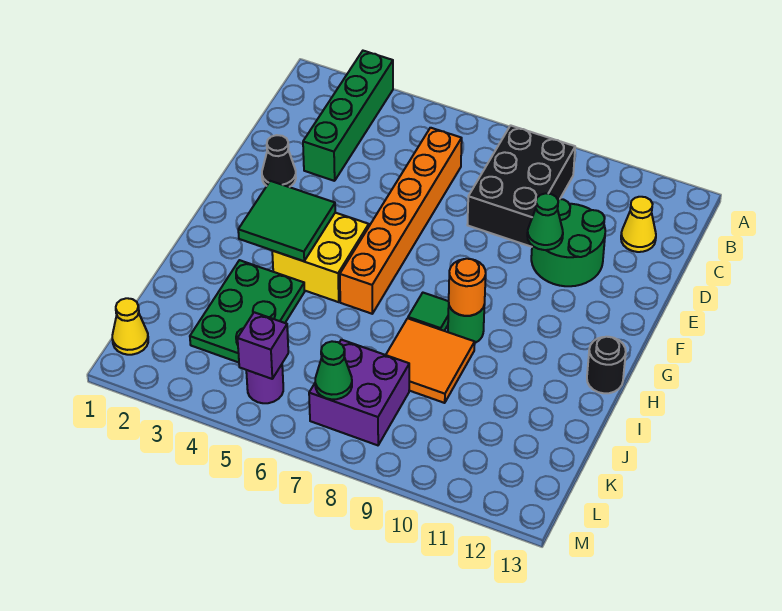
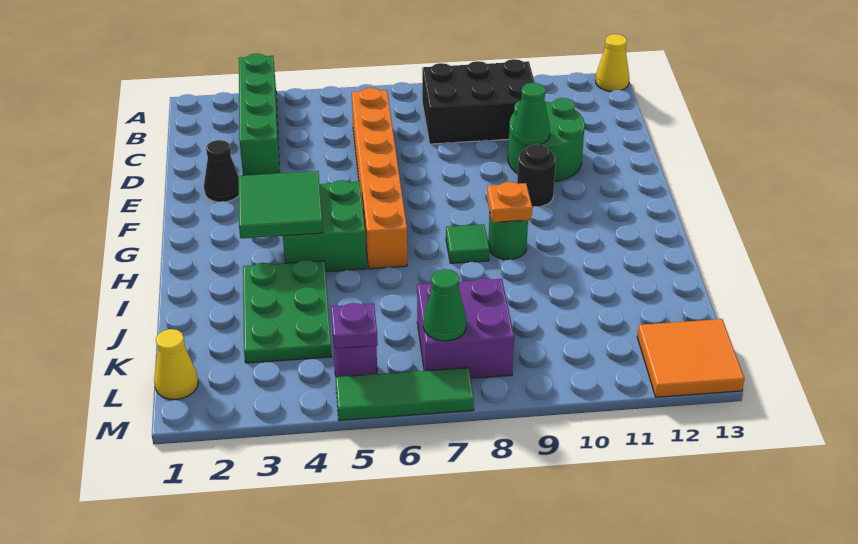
black brick B8:D9 level 1 -> black brick B8:C10 level 1
yellow cone C12 level 1 -> yellow cone A13 level 1
yellow brick G4:H5 level 1 -> green brick G4:H5 level 1
orange round brick H9 level 2 -> orange plate H9 level 2
black round brick H13 level 1 -> black round brick F10 level 1
orange tile I8:J9 level 1 -> orange tile L12:M13 level 1
purple brick L5 level 2 -> purple plate L5 level 2
none -> green tile M5:M7 level 1

